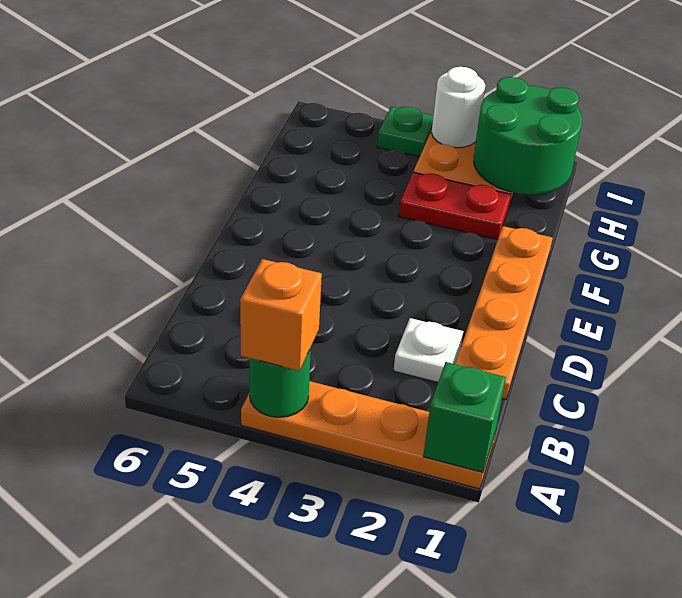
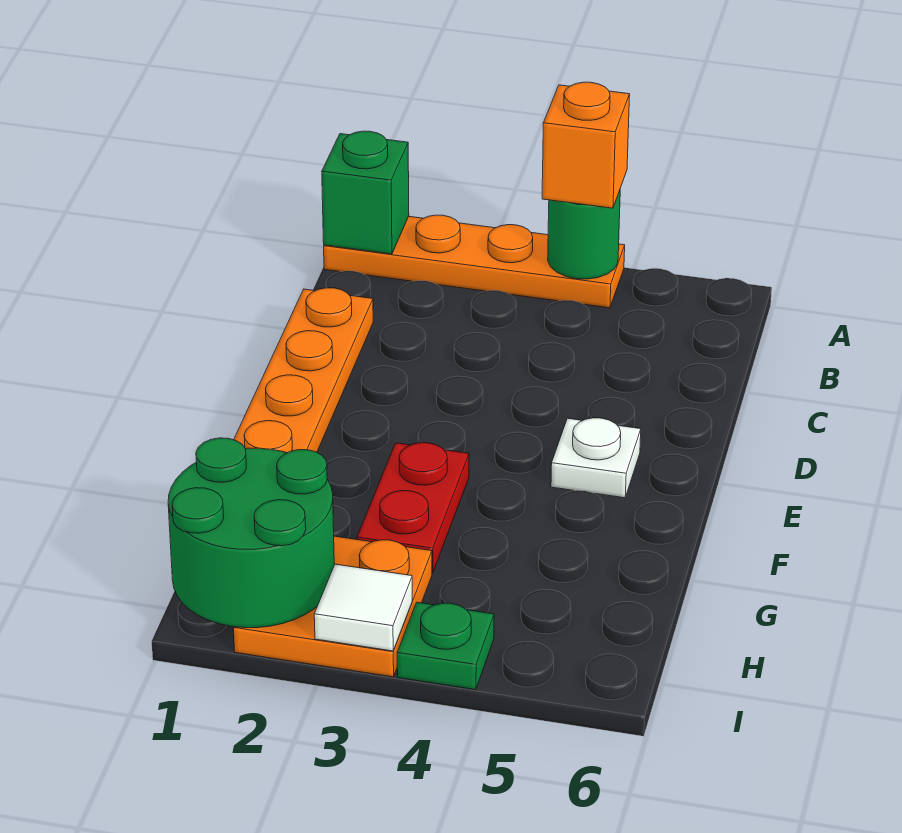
white plate C2 level 1 -> white plate E5 level 1
red plate G2:G3 level 1 -> red plate F3:G3 level 1
white round brick I3 level 2 -> white tile I3 level 2

